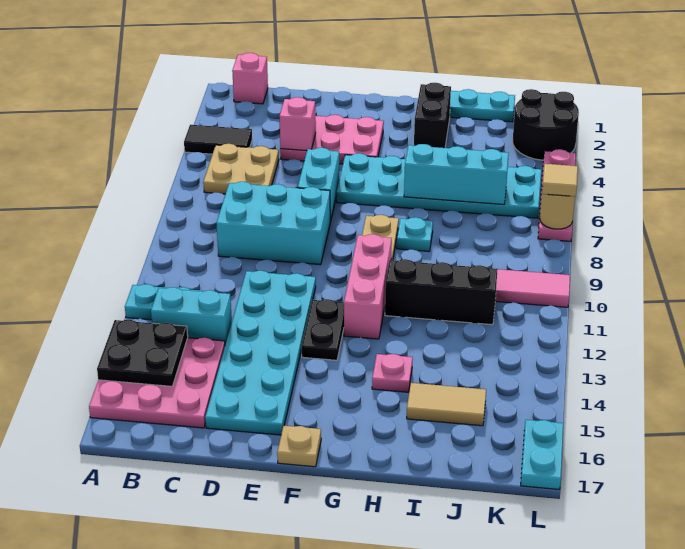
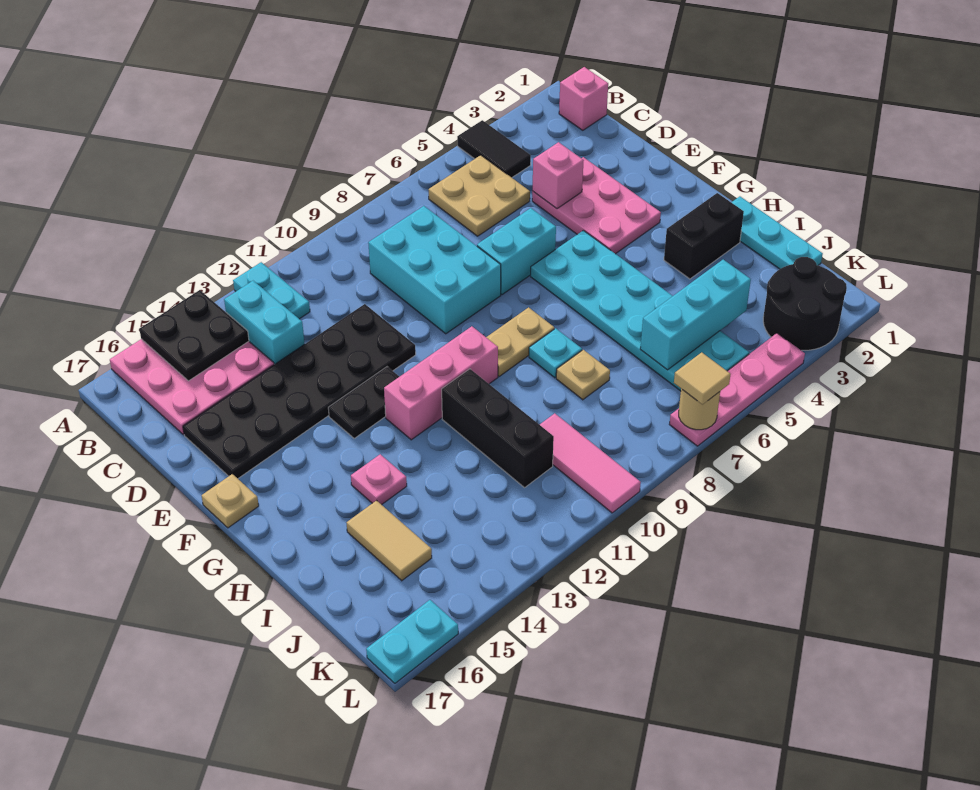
cyan plate D11:E16 level 1 -> black plate D11:E16 level 1
cyan brick H6:J6 level 2 -> cyan brick J4:J6 level 2
none -> tan plate I8 level 1

